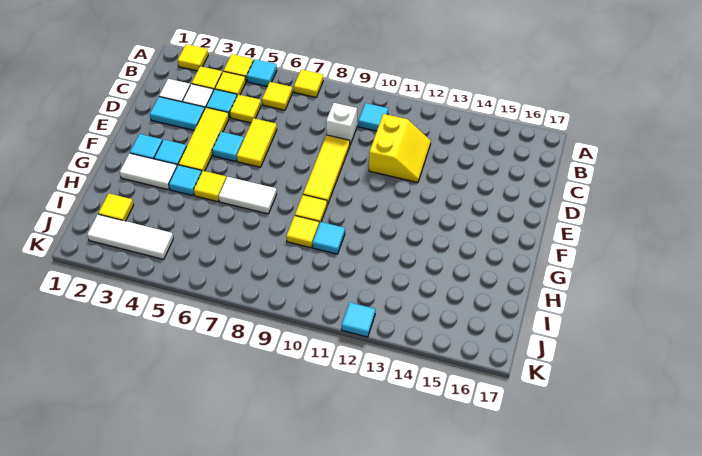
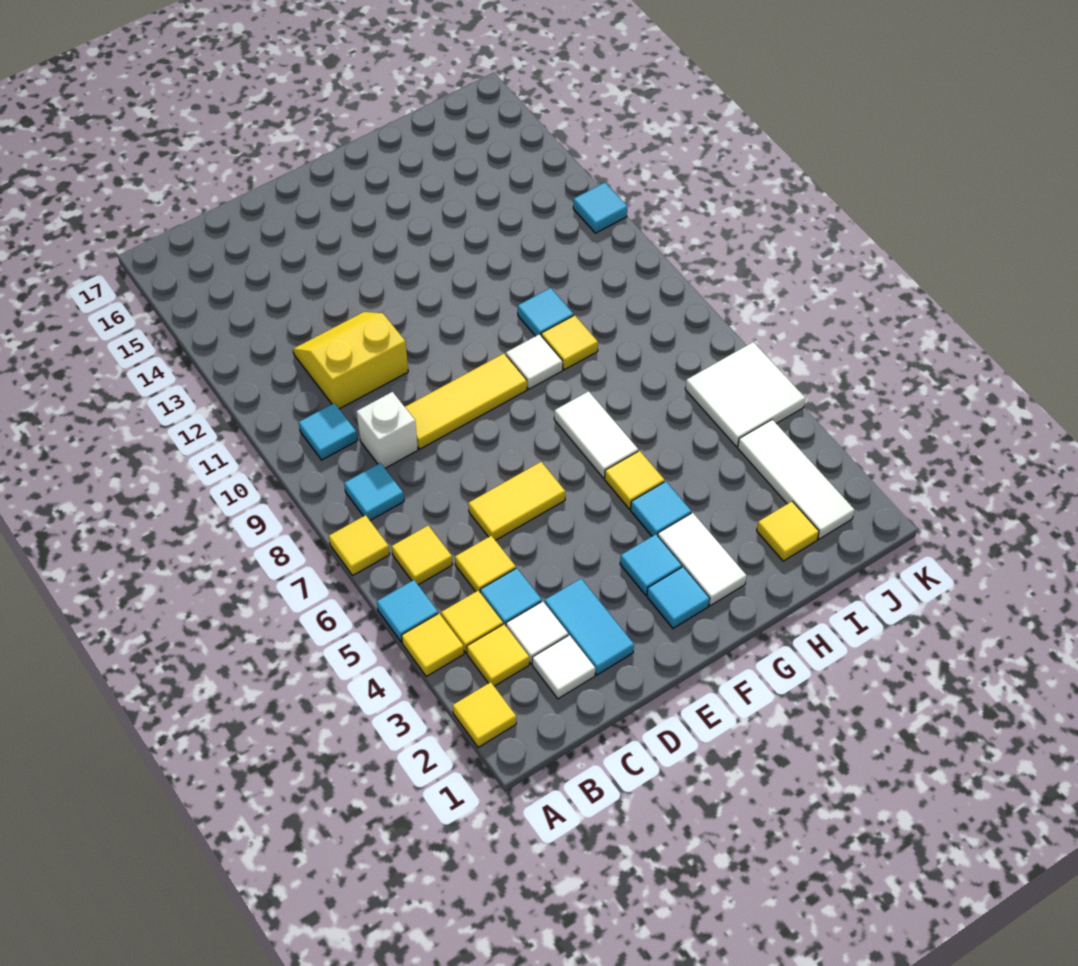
yellow tile D4:F4 level 1 -> none
cyan tile E5 level 1 -> cyan tile B8 level 1
yellow tile G9 level 1 -> white tile G9 level 1
none -> white tile J5:K6 level 1

